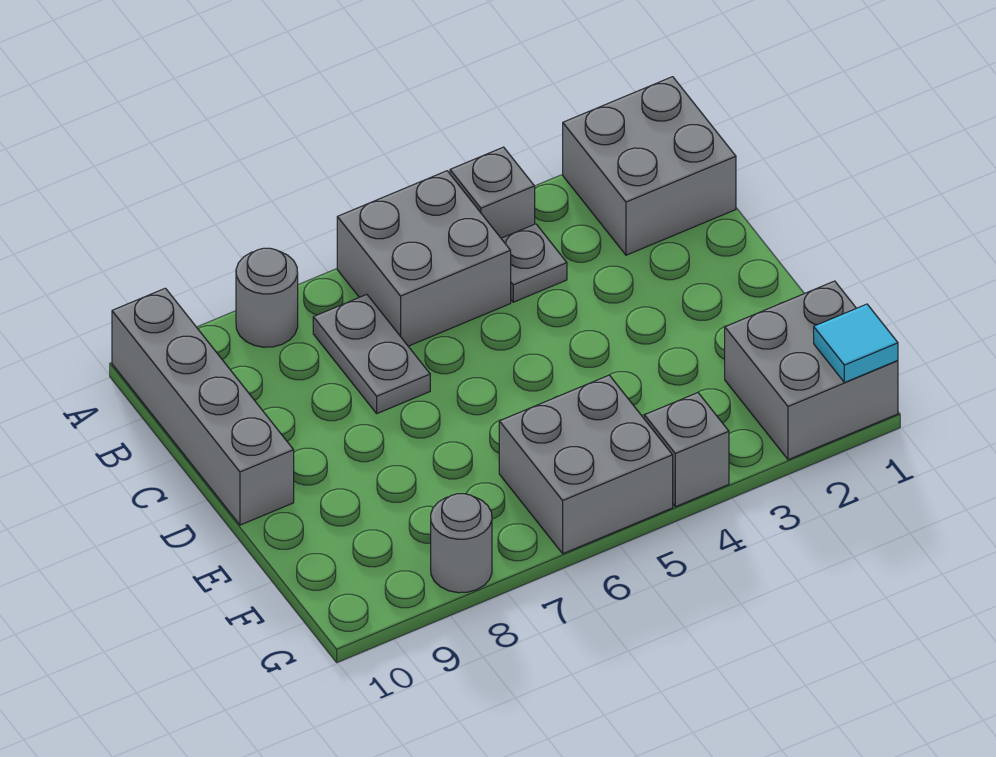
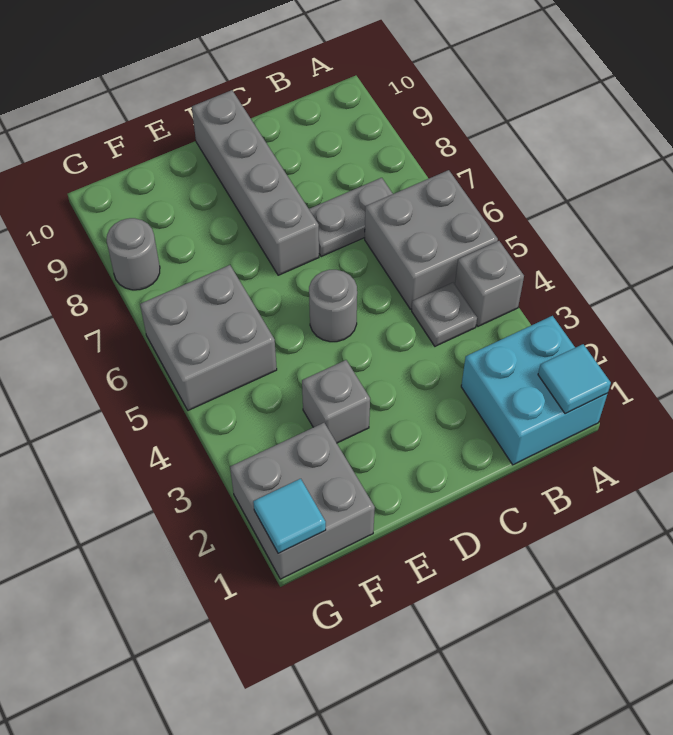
grey brick A1:B2 level 1 -> cyan brick A1:B2 level 1
none -> cyan tile A1 level 2
grey round brick A8 level 1 -> grey round brick D5 level 1
grey brick A10:D10 level 1 -> grey brick D7:D10 level 1
grey brick G4 level 1 -> grey brick E3 level 1

